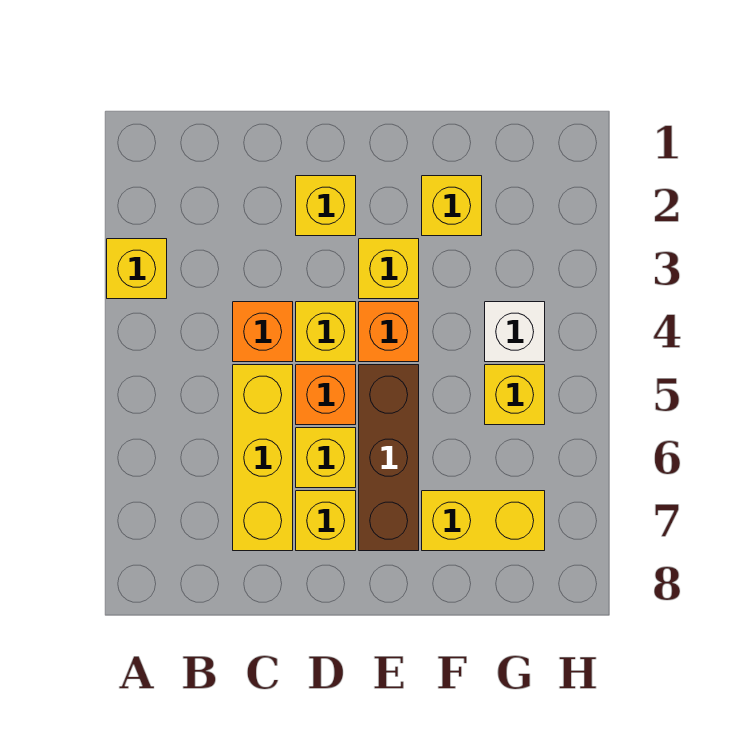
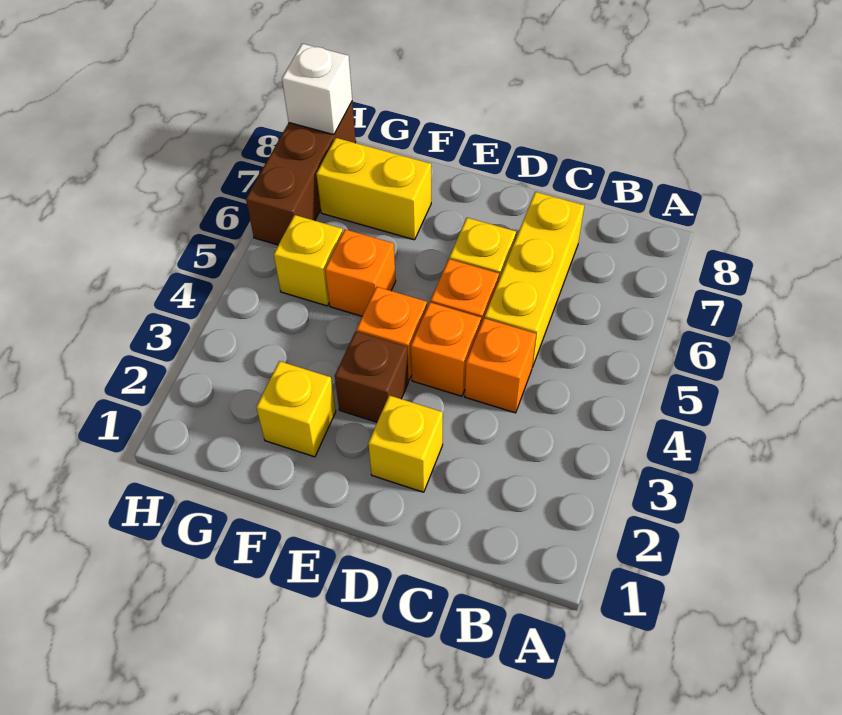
yellow brick A3 level 1 -> none
yellow brick D4 level 1 -> orange brick D4 level 1
yellow brick D7 level 1 -> none
yellow brick E3 level 1 -> brown brick E3 level 1
brown brick E5:E7 level 1 -> brown brick H6:H8 level 1
none -> orange brick F5 level 1
white brick G4 level 1 -> white brick H8 level 2

